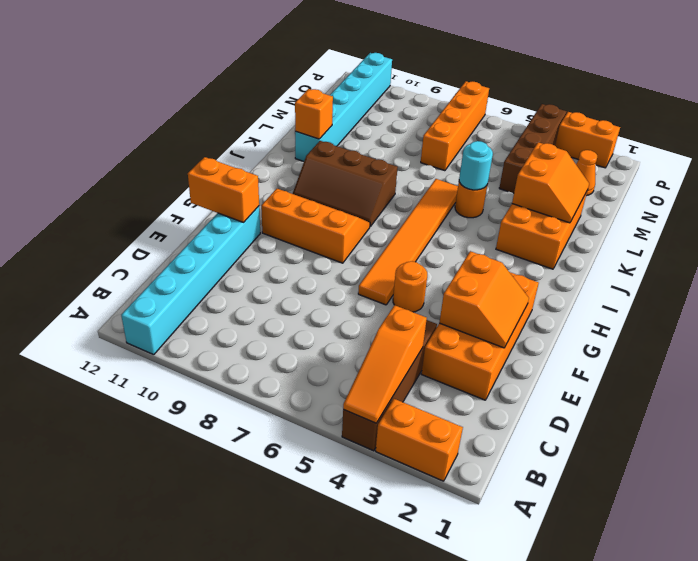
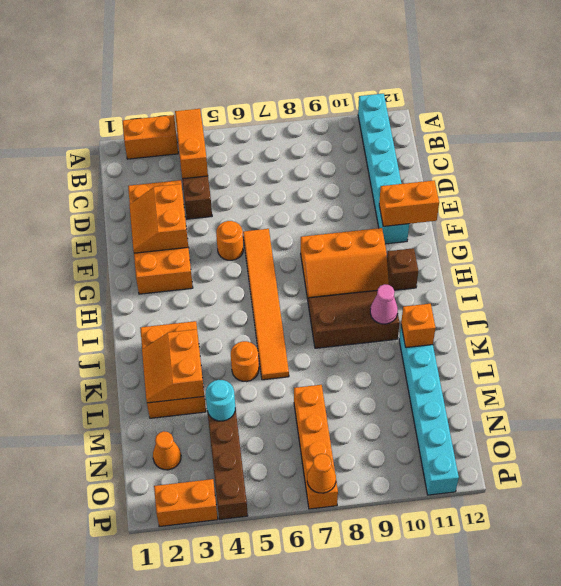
none -> brown brick H11 level 1
none -> pink cone J10 level 2
cyan round brick K5 level 2 -> cyan round brick M4 level 2
none -> orange cone P7 level 2

